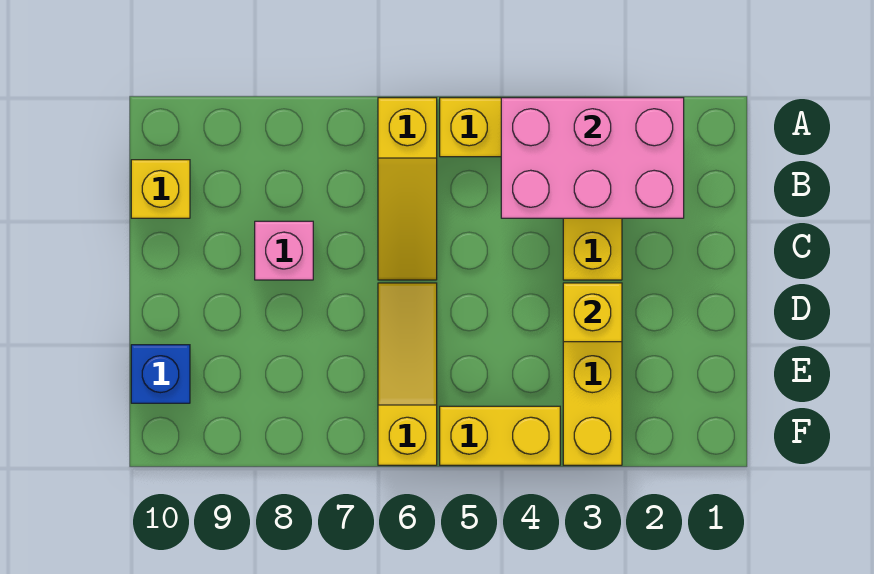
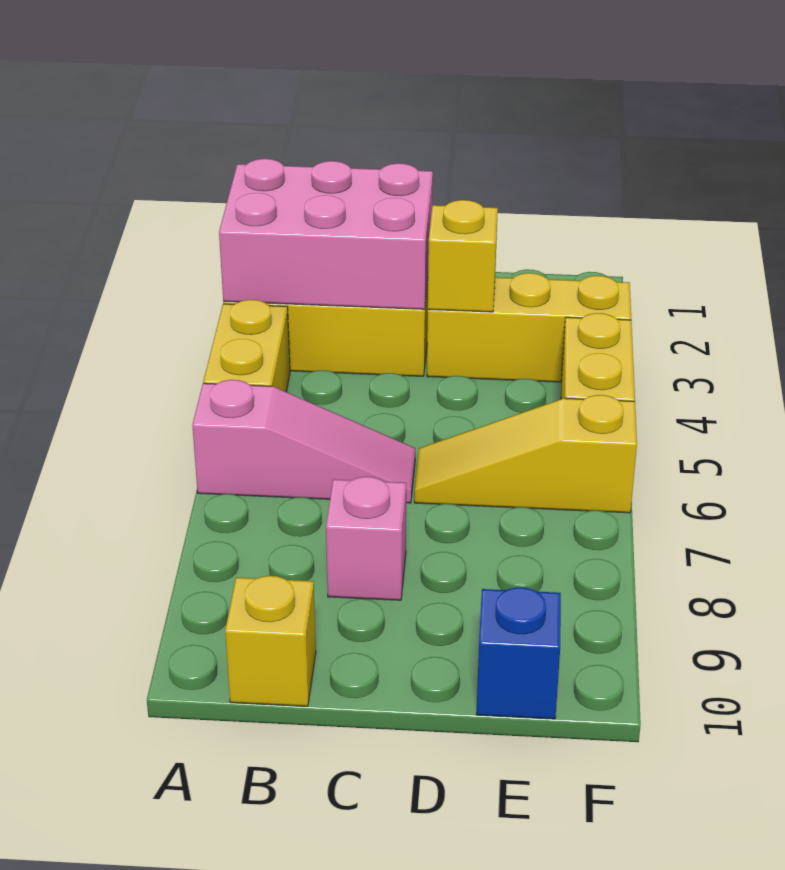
pink brick A2:B4 level 2 -> pink brick A2:C3 level 2
yellow slope A6:C6 level 1 top A -> pink slope A6:C6 level 1 top A

